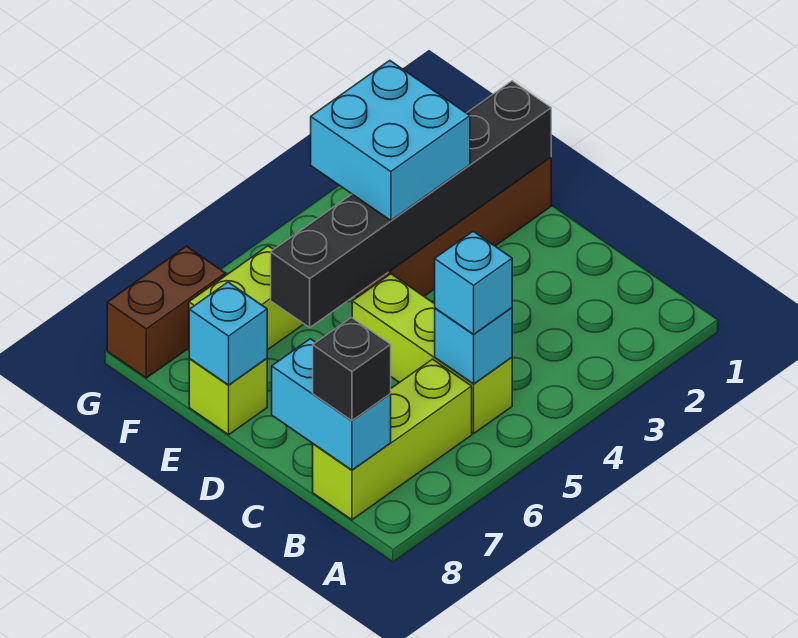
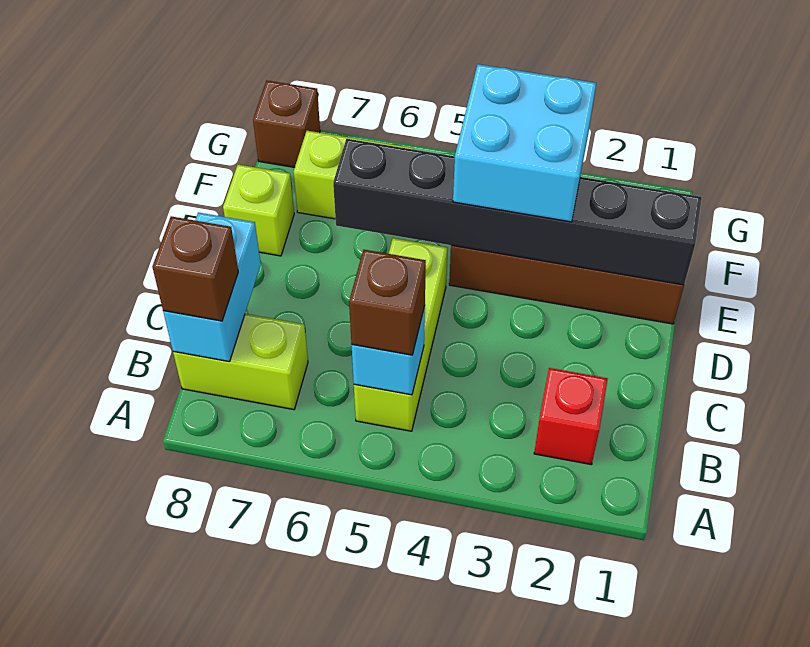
none -> red brick B2 level 1
cyan brick B5 level 3 -> brown brick B5 level 3
lime brick B6:B8 level 1 -> lime brick B7:B8 level 1
black brick B8 level 3 -> brown brick B8 level 3
cyan brick E8 level 2 -> none
brown brick G7:G8 level 1 -> brown brick G8 level 1

